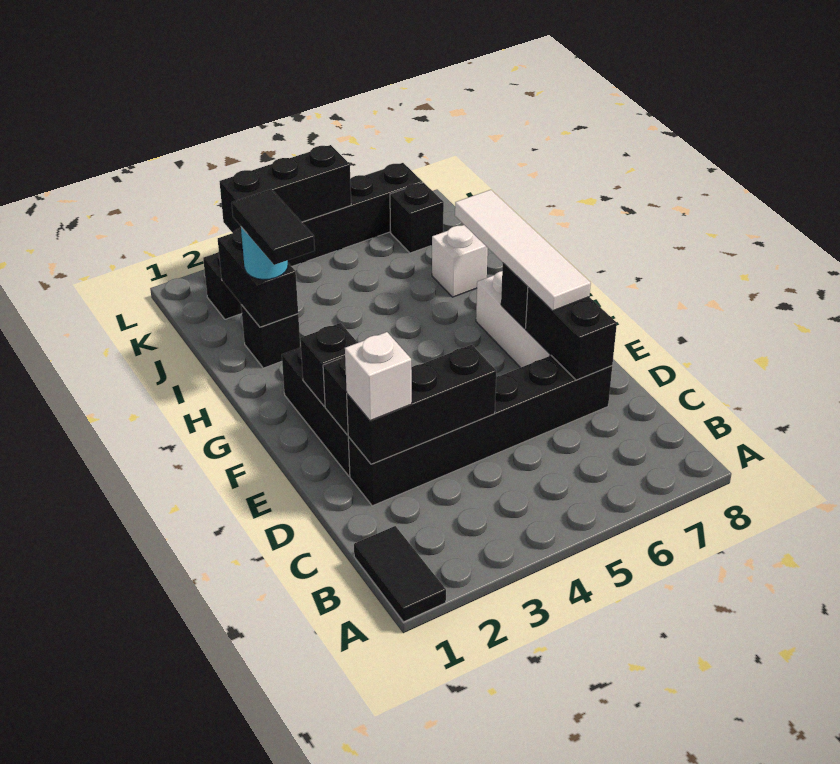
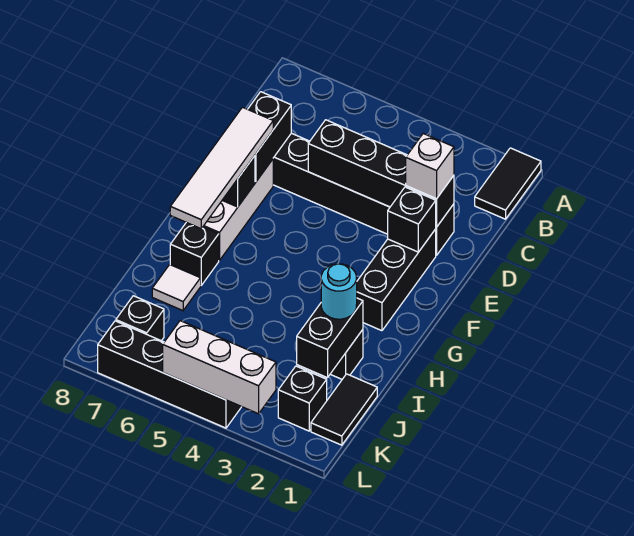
black brick D2:D4 level 2 -> black brick D2:D5 level 2
black brick F2 level 2 -> black brick H7 level 1
black tile H2:I2 level 4 -> black tile J1:K1 level 1
white brick I7 level 1 -> white tile I7 level 1
black brick L3:L5 level 2 -> white brick L3:L5 level 2

